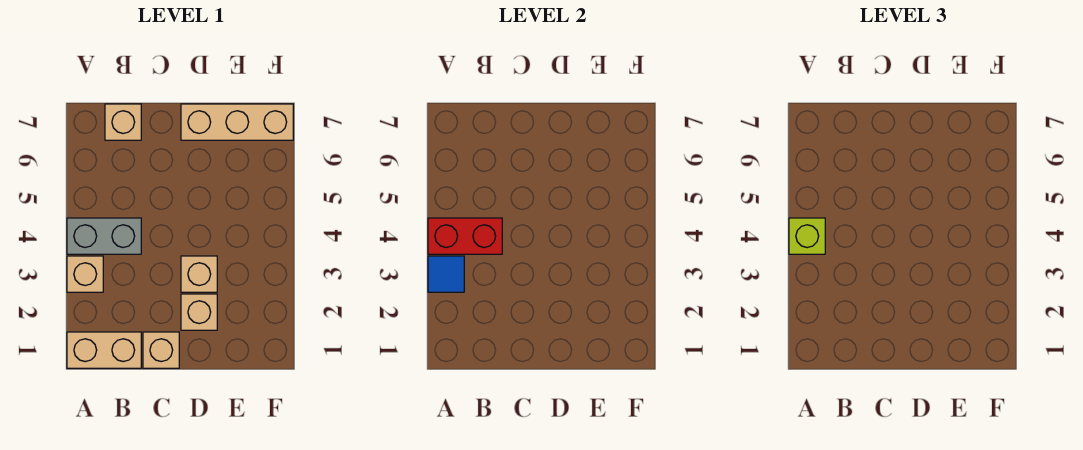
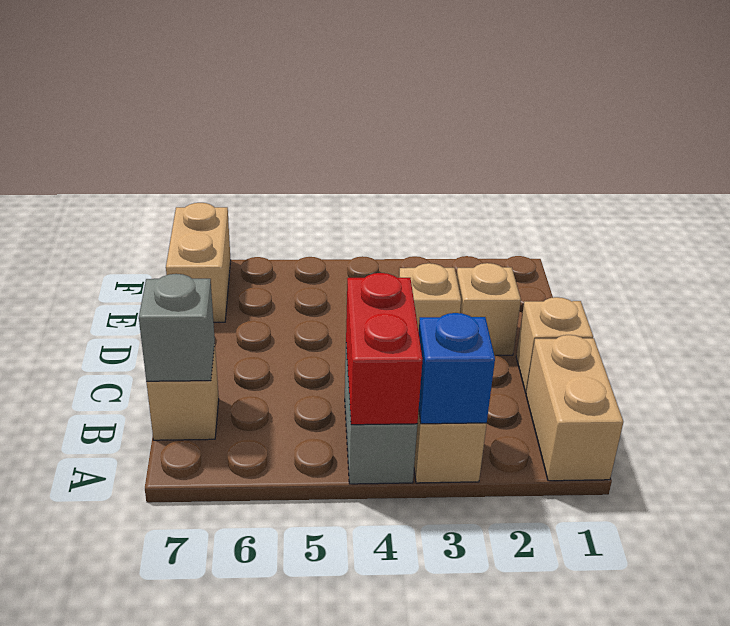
blue tile A3 level 2 -> blue brick A3 level 2
lime brick A4 level 3 -> none
none -> grey brick B7 level 2
tan brick D7:F7 level 1 -> tan brick E7:F7 level 1

